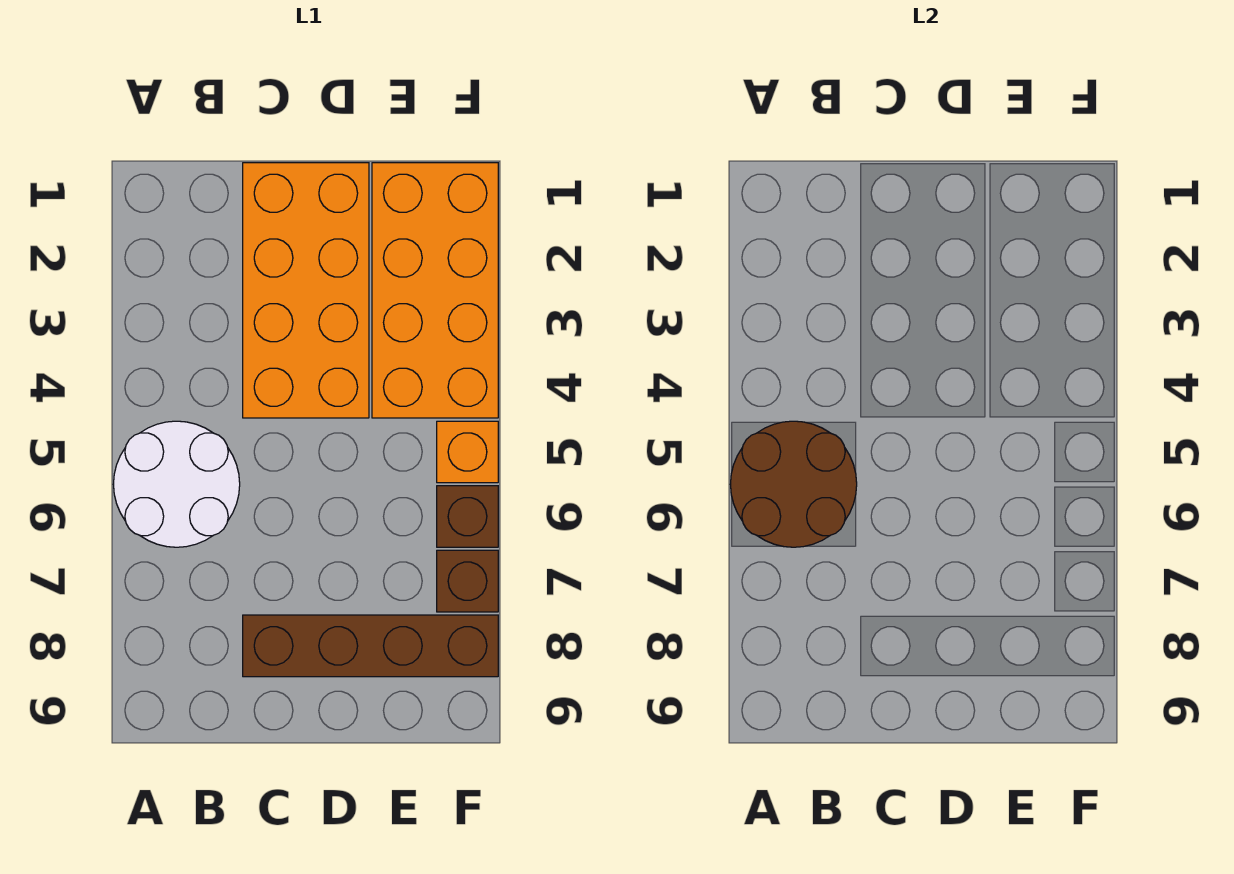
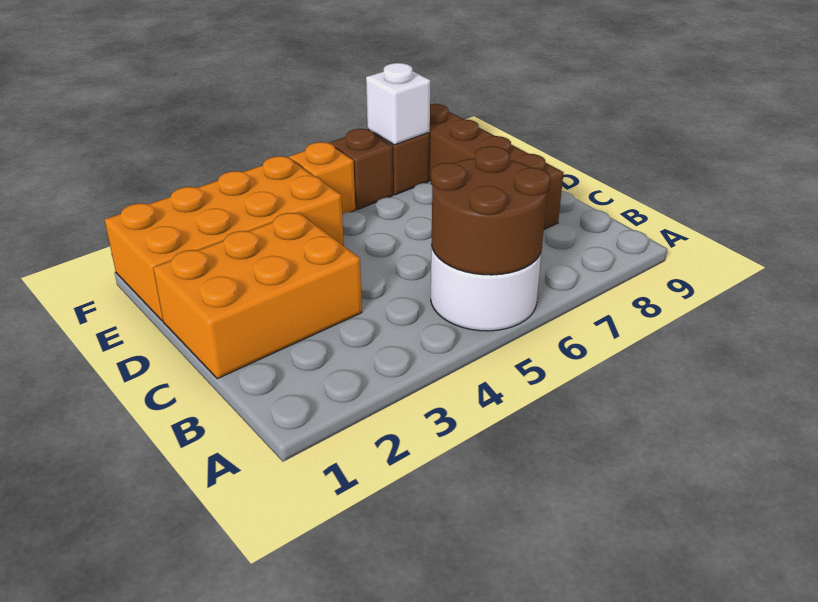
orange brick C1:D4 level 1 -> orange brick C1:D3 level 1
none -> white brick F7 level 2

